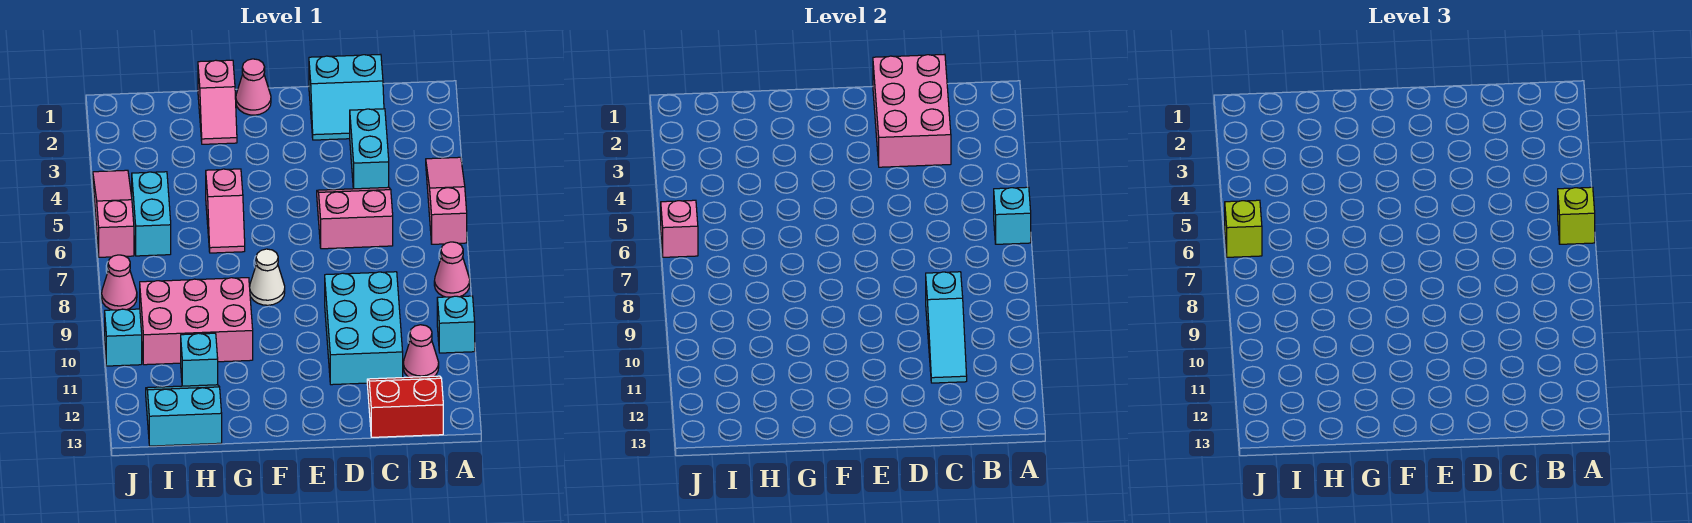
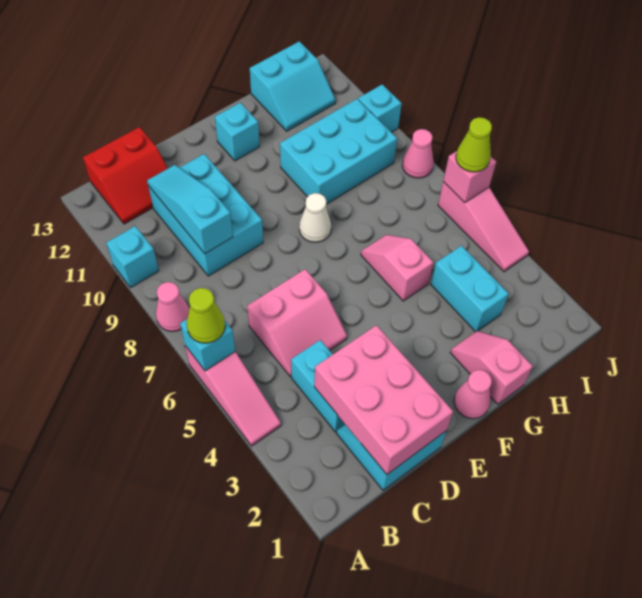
lime brick A6 level 3 -> lime cone A6 level 3
pink cone B11 level 1 -> none
pink brick G9:I10 level 1 -> cyan brick G9:I10 level 1
cyan brick H11 level 1 -> cyan brick F12 level 1
cyan brick I5:I6 level 1 -> cyan brick H3:H4 level 1
lime brick J6 level 3 -> lime cone J6 level 3

